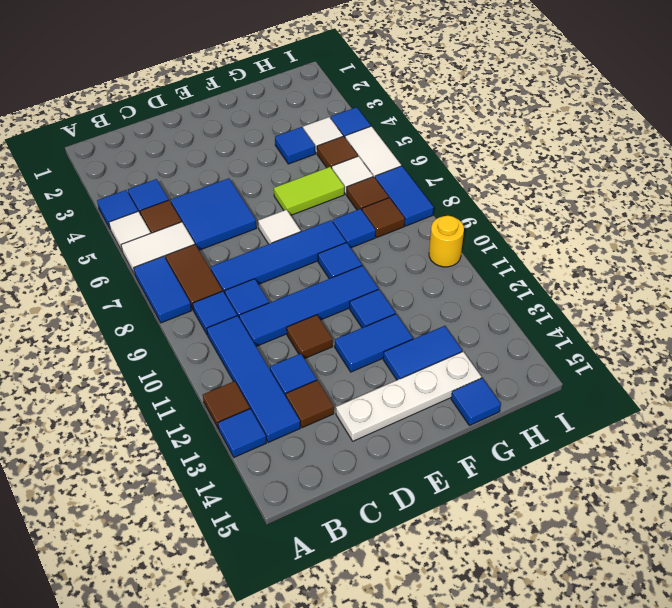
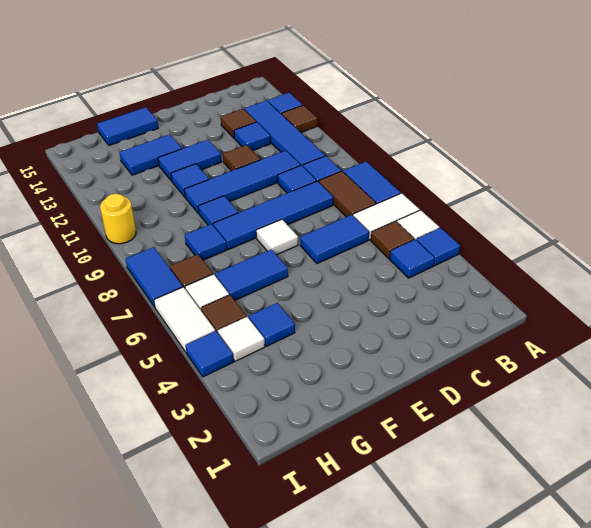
blue tile C5:D6 level 1 -> blue tile C6:D6 level 1
white plate D14:G14 level 1 -> none
lime tile F6:G6 level 1 -> blue tile F6:G6 level 1
blue tile G15 level 1 -> blue tile F15:G15 level 1
brown tile H8 level 1 -> none

